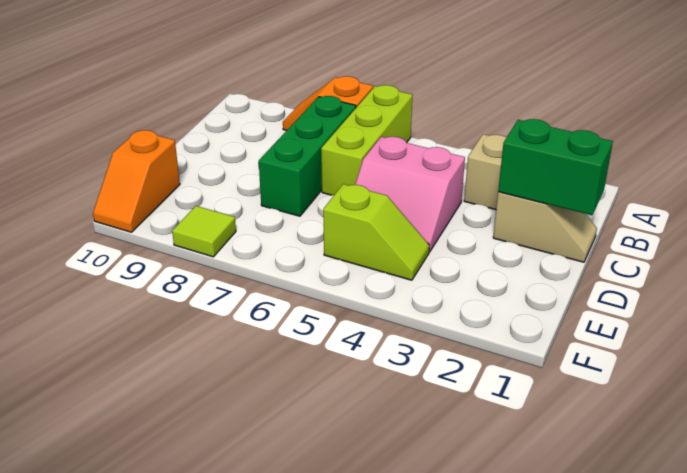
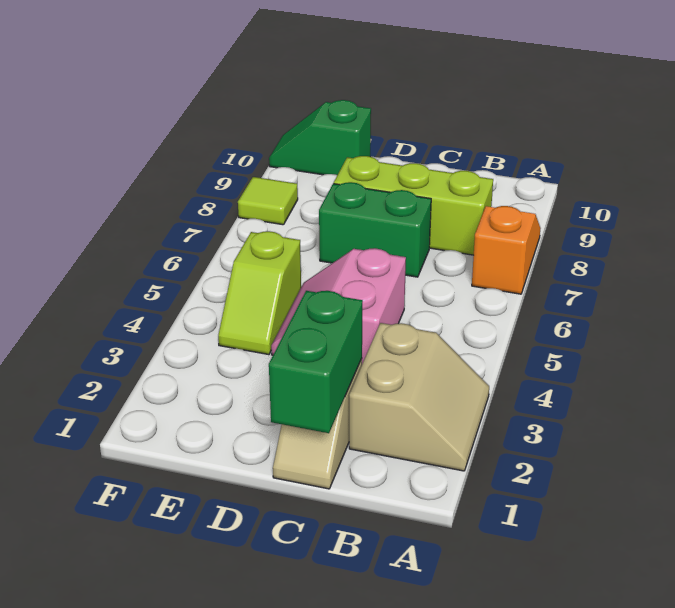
lime brick A6:C6 level 1 -> lime brick B8:D8 level 1
green brick B7:D7 level 1 -> green brick C7:D7 level 1
orange slope E10:F10 level 1 top E -> green slope E10:F10 level 1 top E

